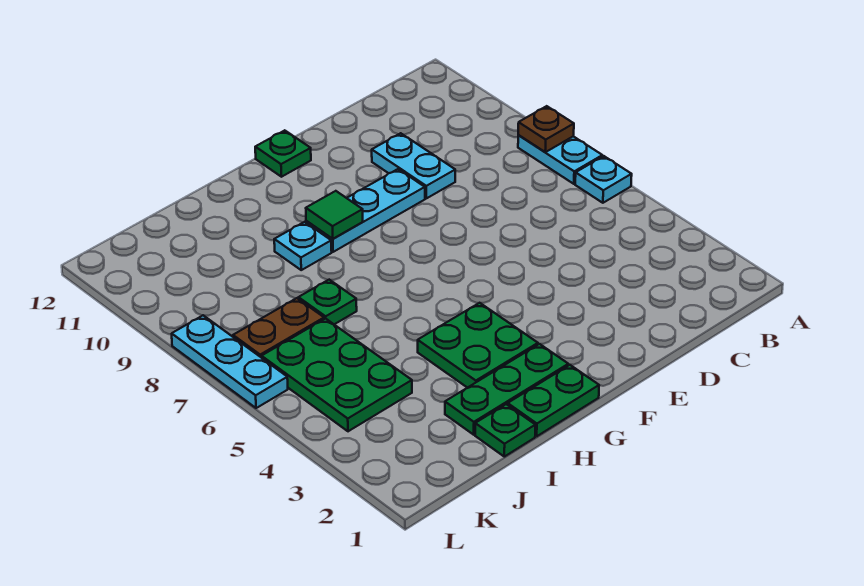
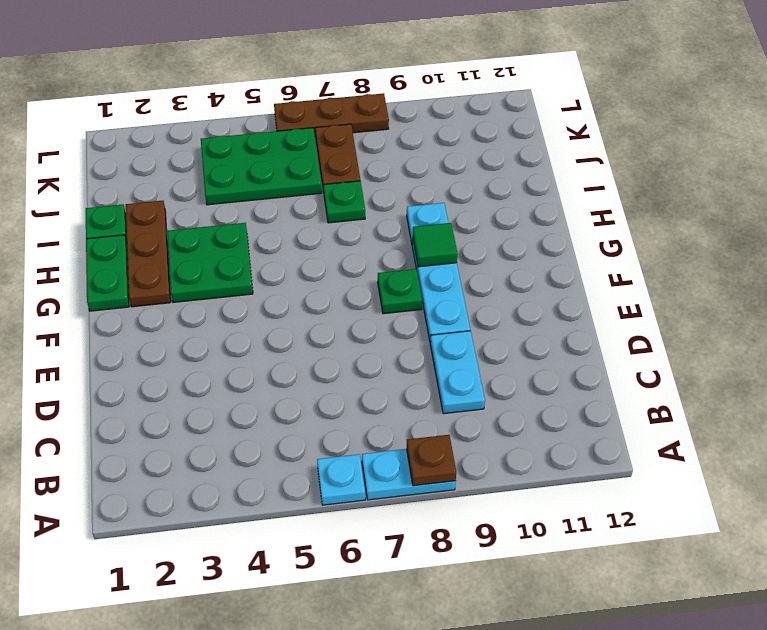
cyan plate D9:D10 level 1 -> cyan plate C9:D9 level 1
green plate F12 level 1 -> green plate F8 level 1
green plate G2:I2 level 1 -> brown plate G2:I2 level 1
cyan plate L6:L8 level 1 -> brown plate L6:L8 level 1

